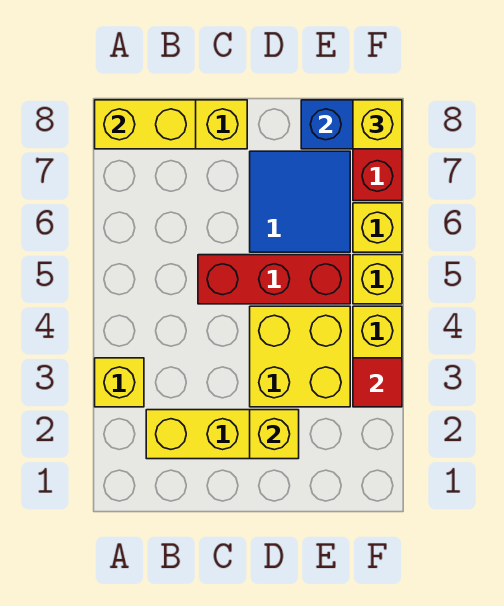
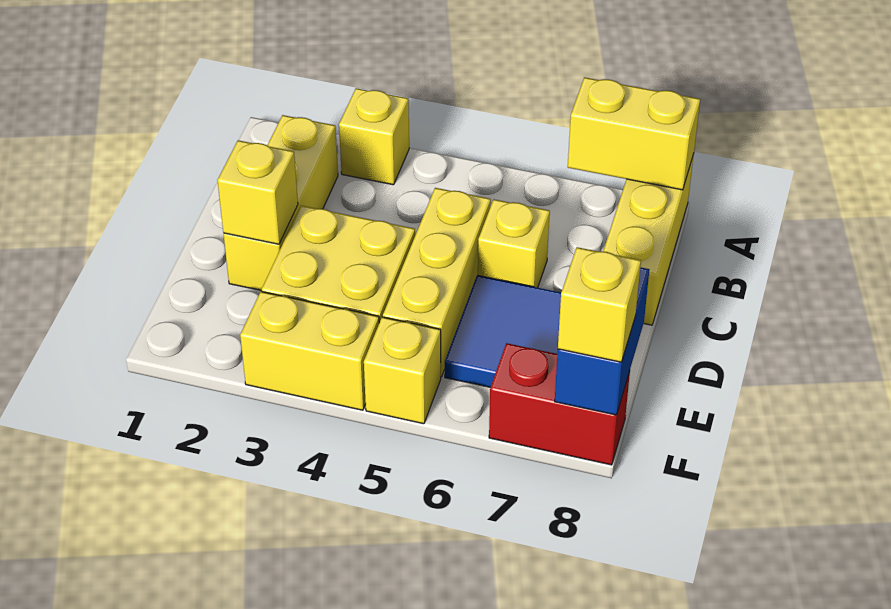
yellow brick A8:B8 level 2 -> yellow brick A7:A8 level 2
red brick C5:E5 level 1 -> yellow brick C5:E5 level 1
red tile F3 level 2 -> none
yellow brick F6 level 1 -> yellow brick C6 level 1

